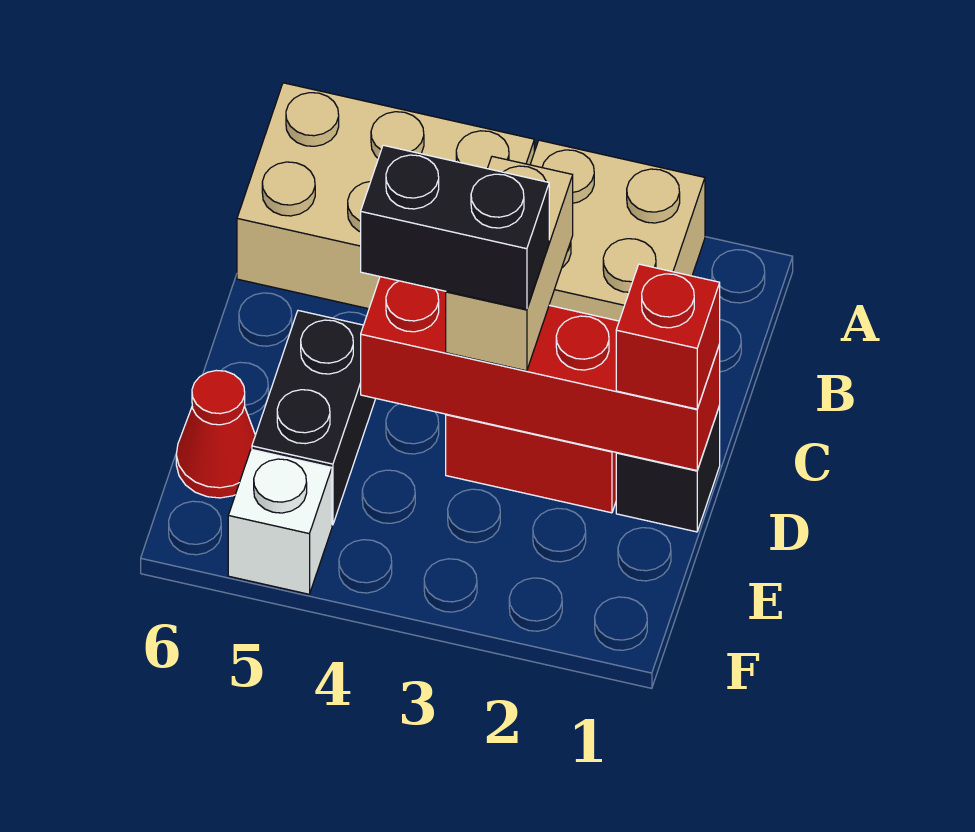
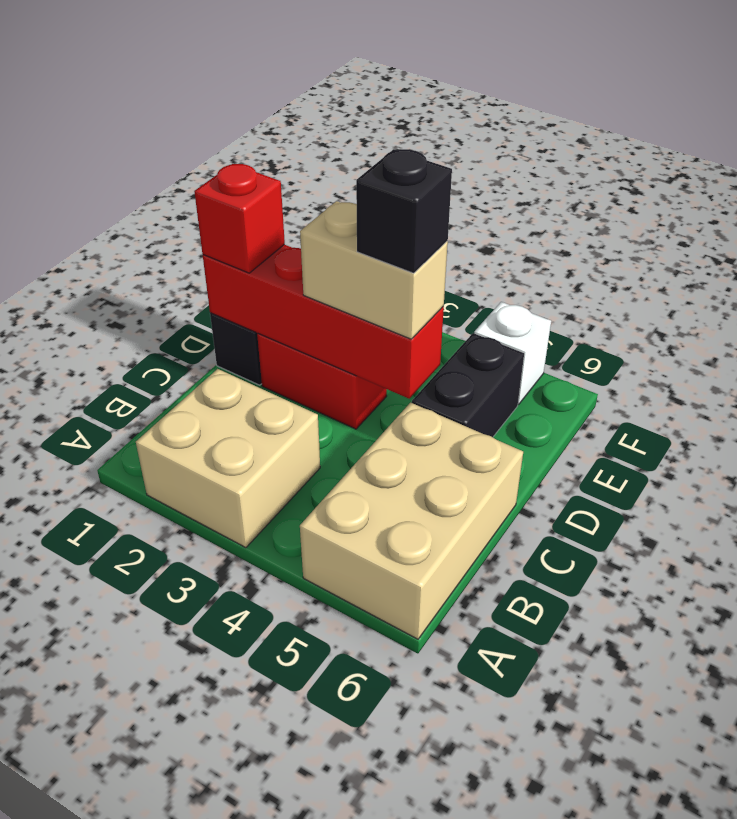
tan brick A4:B6 level 1 -> tan brick A5:C6 level 1
tan brick C3:D3 level 3 -> tan brick D3:D4 level 3
black brick D3:D4 level 4 -> black brick D4 level 4
red cone E6 level 1 -> none

